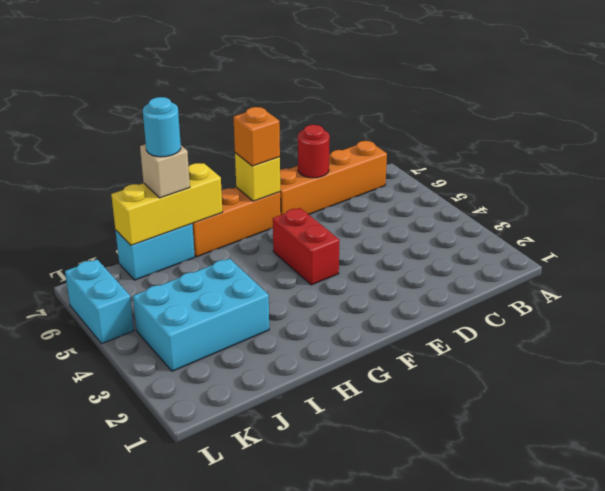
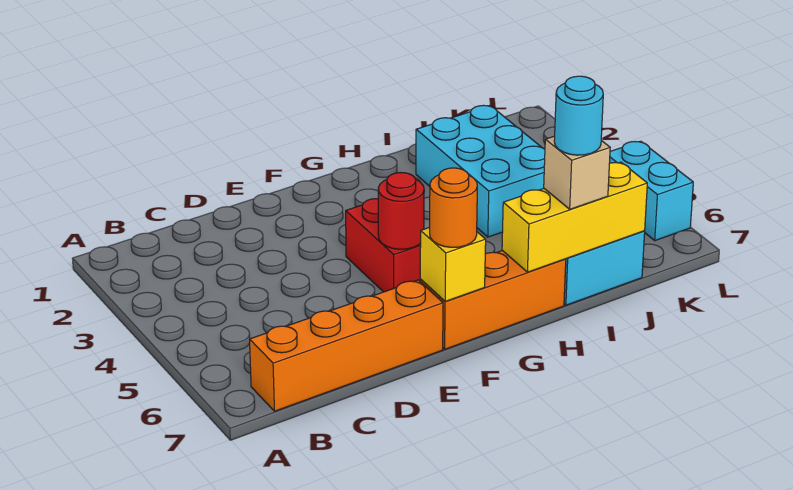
red round brick D7 level 2 -> red round brick F5 level 2
orange brick F7 level 3 -> orange round brick F7 level 3
cyan brick I3:K4 level 1 -> cyan brick I2:J4 level 1

